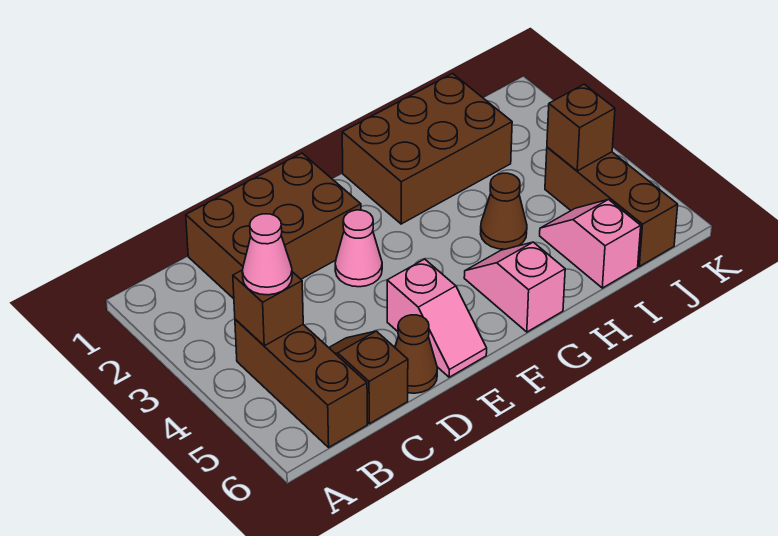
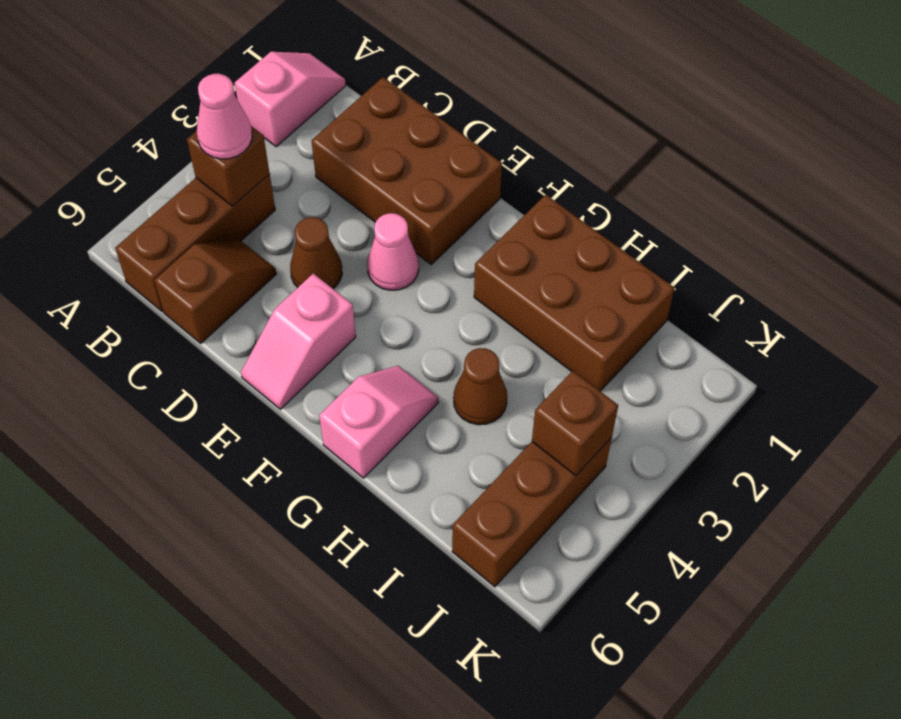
brown cone D6 level 1 -> brown cone D4 level 1
pink slope I5:I6 level 1 top 6 -> pink slope A1:A2 level 1 top 2

